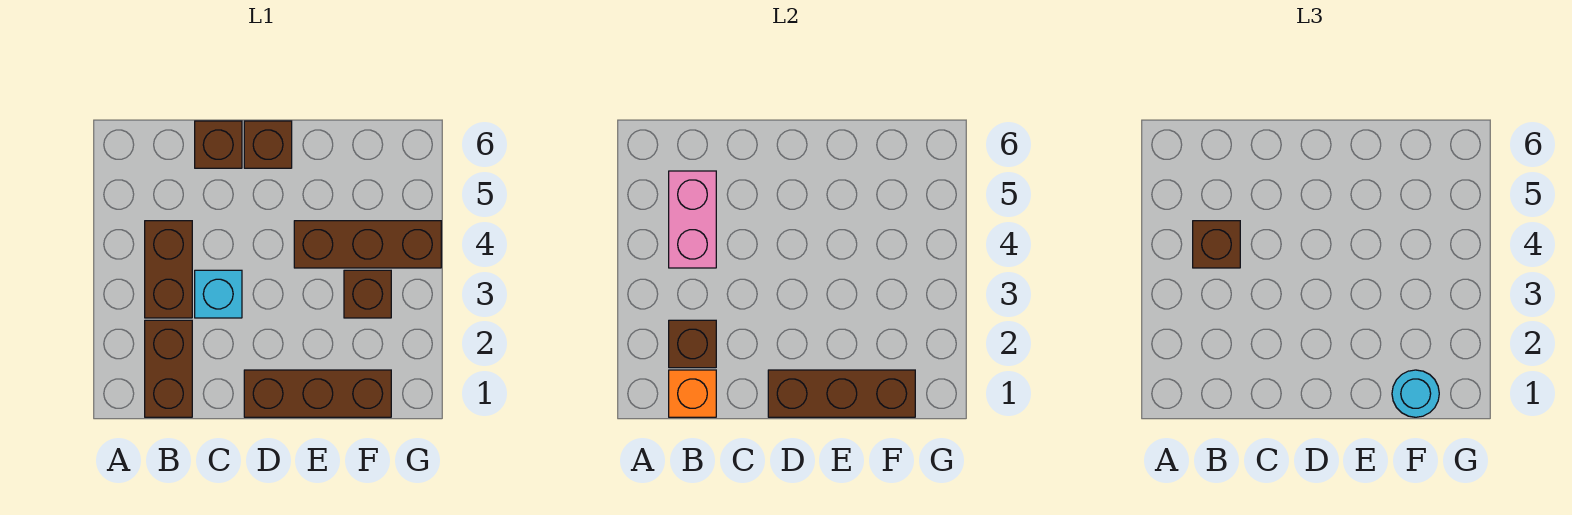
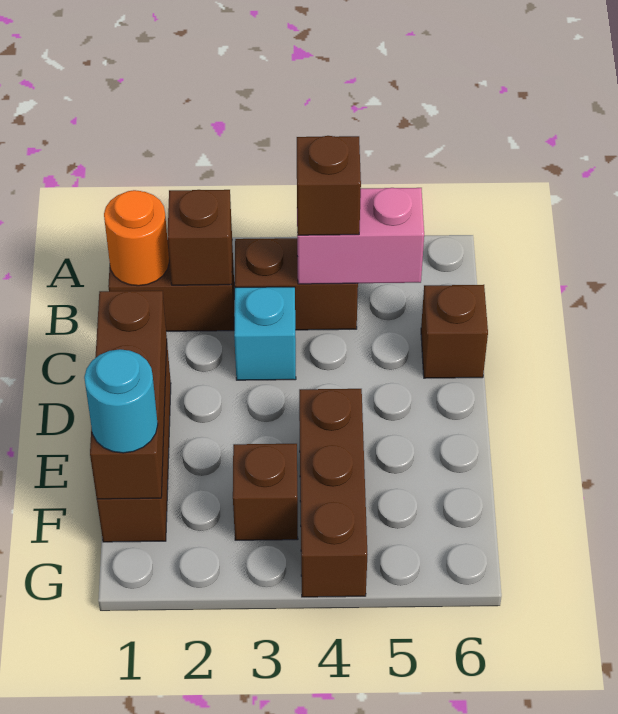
orange brick B1 level 2 -> orange round brick B1 level 2
brown brick D6 level 1 -> none

